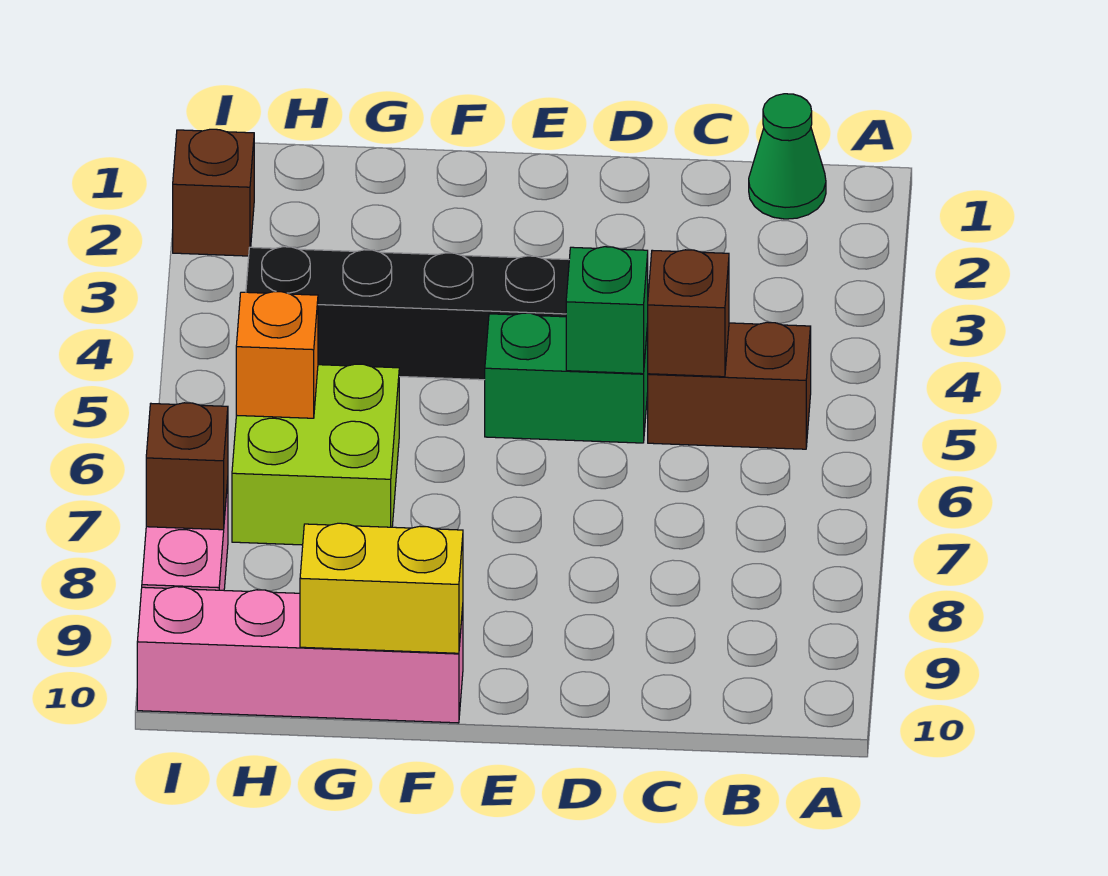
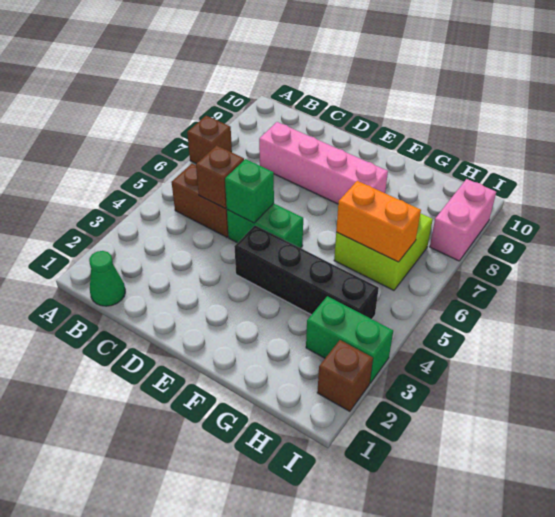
pink brick F10:I10 level 1 -> pink brick C8:F8 level 1
yellow brick F10:G10 level 2 -> none
none -> green brick H3:I3 level 1
orange brick H6 level 2 -> orange brick G6:H6 level 2
brown brick I8 level 2 -> brown brick A7 level 1

